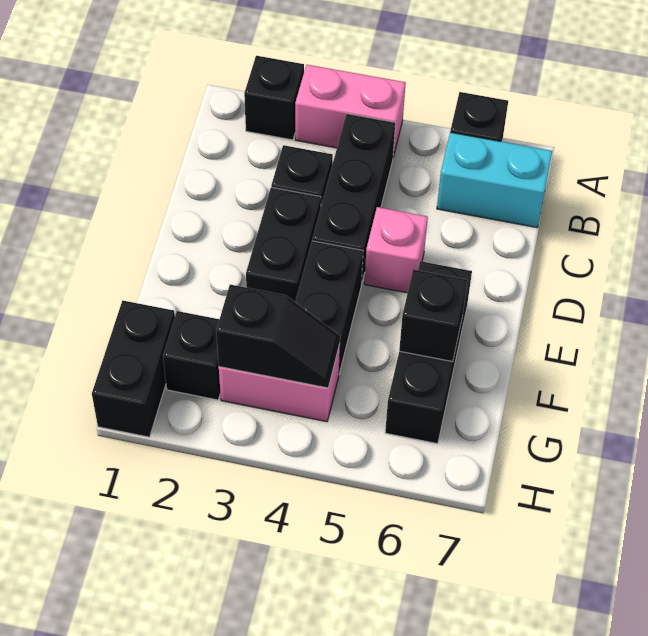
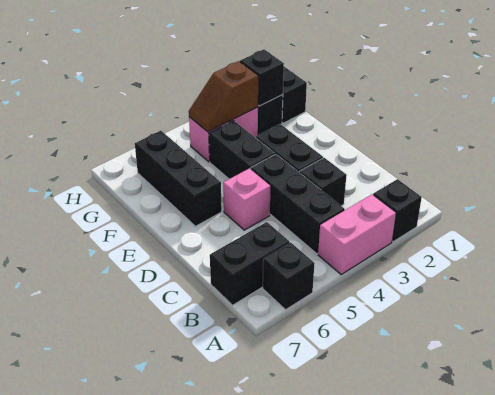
cyan brick B6:B7 level 1 -> black brick B6:B7 level 1
black brick F6 level 2 -> black brick G2 level 2
black slope G3:G4 level 2 top 3 -> brown slope G3:G4 level 2 top 3

